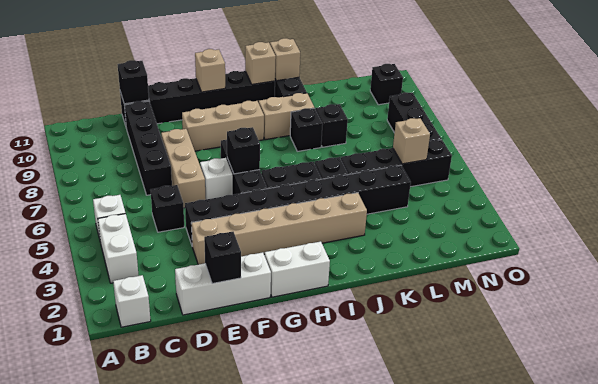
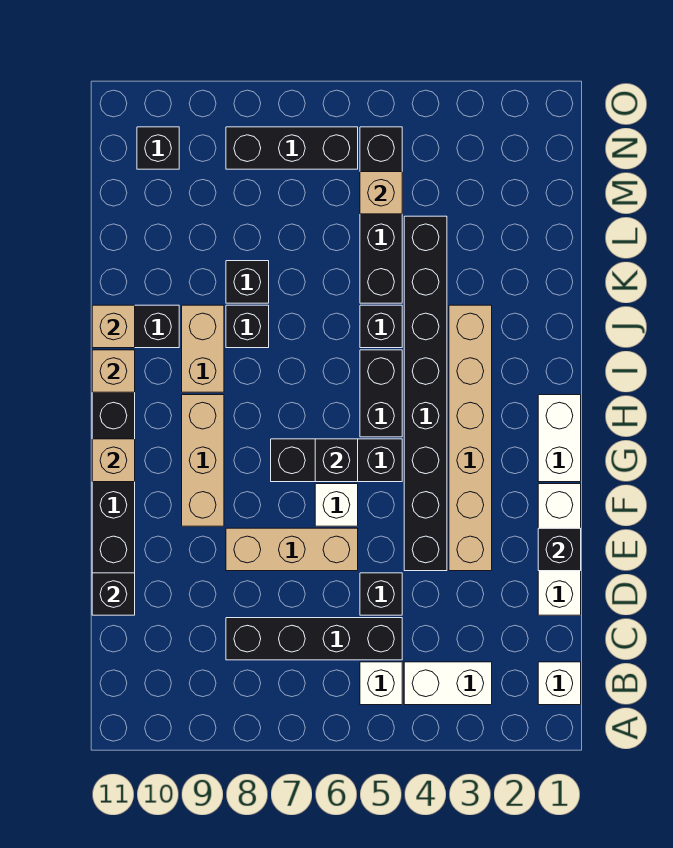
black brick D7:D10 level 1 -> black brick C5:C8 level 1

